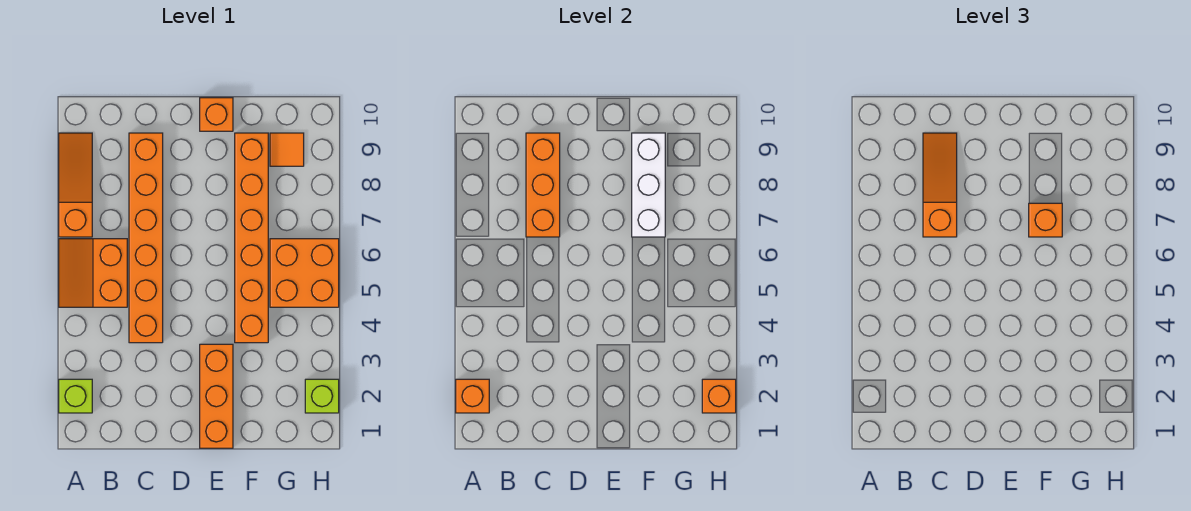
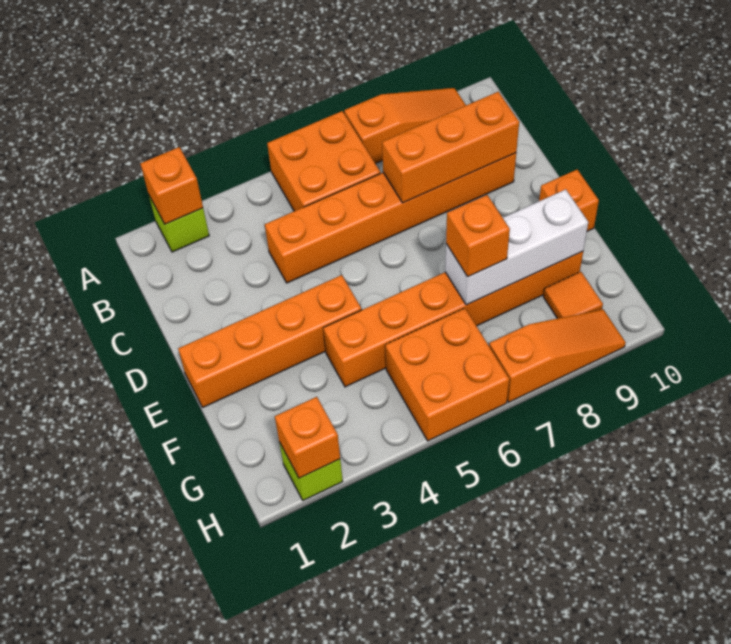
orange slope A5:B6 level 1 top B -> orange brick A5:B6 level 1
orange slope C7:C9 level 3 top 7 -> orange slope H7:H9 level 1 top 7
orange brick E1:E3 level 1 -> orange brick E1:E4 level 1

